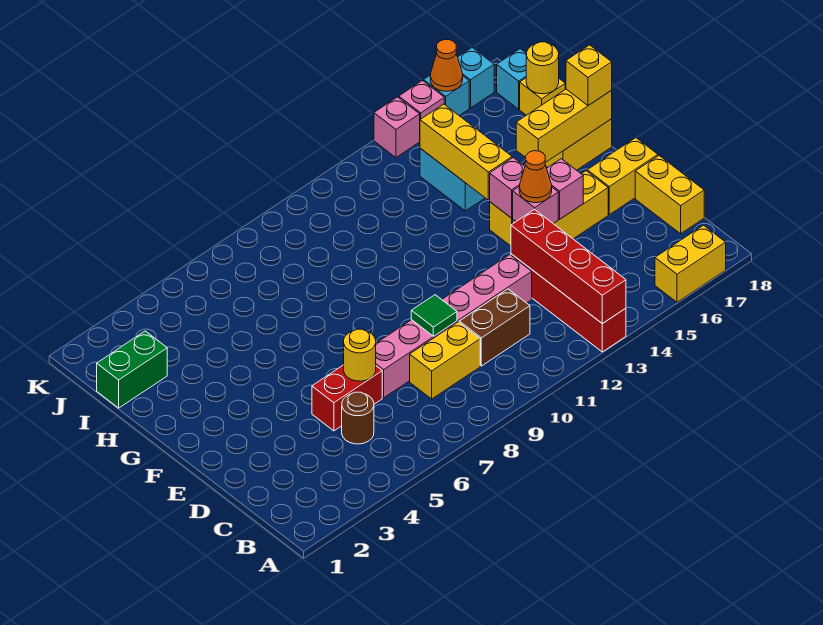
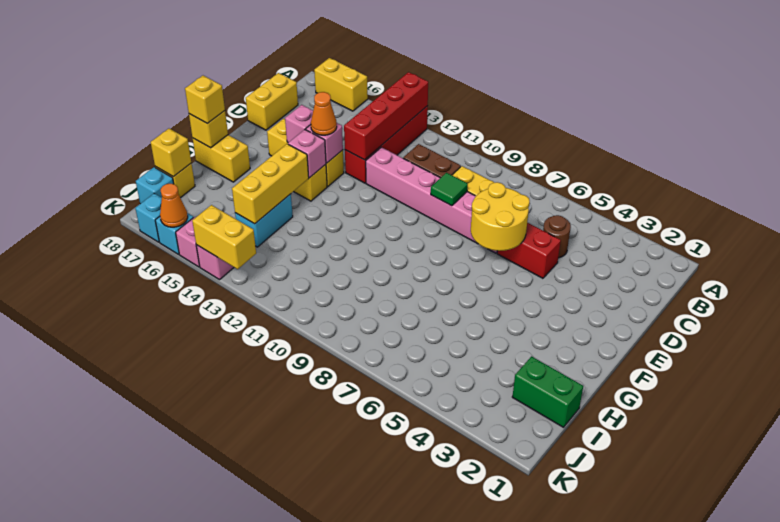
yellow round brick D6 level 2 -> yellow round brick D6:E7 level 2
yellow brick E17:E18 level 1 -> yellow brick K13:K14 level 2
yellow brick G16:G18 level 2 -> yellow brick G18 level 2
yellow round brick I18 level 2 -> yellow brick I18 level 2

